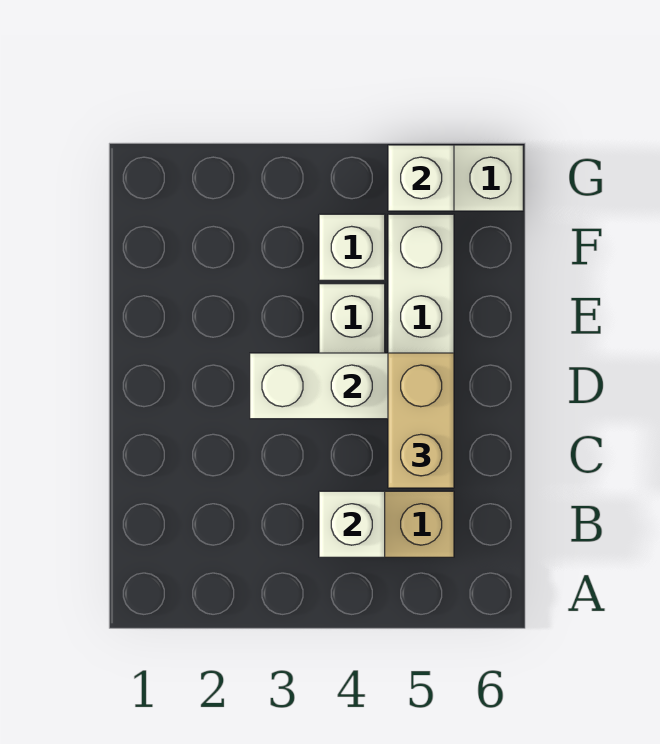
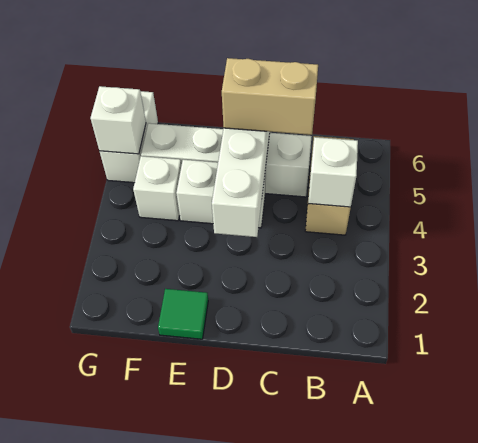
none -> green tile E1 level 1

